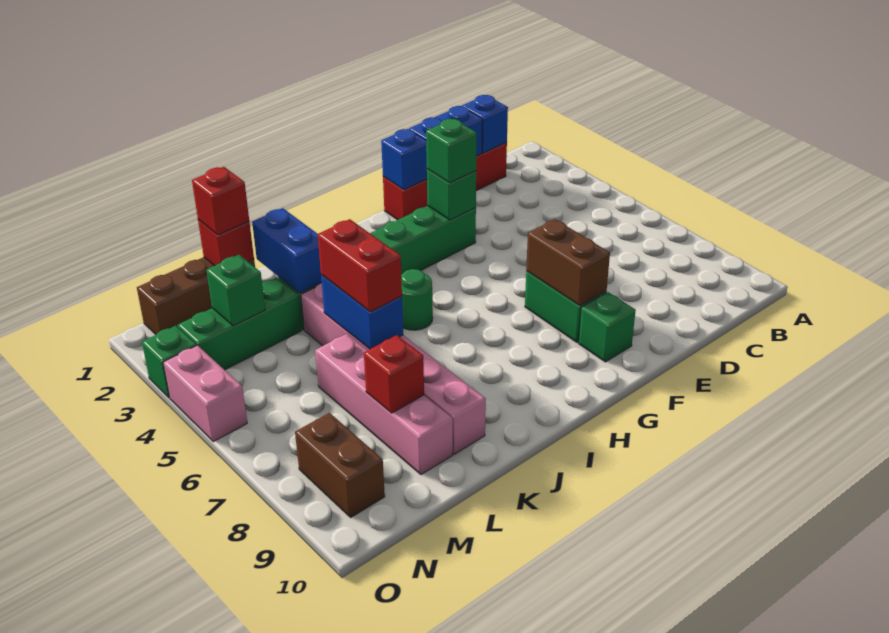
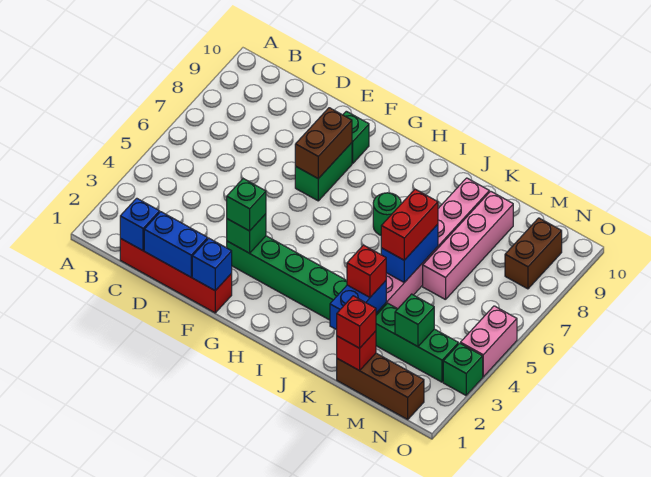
green round brick I5 level 1 -> green round brick I7 level 1
red brick L8 level 2 -> red brick K3 level 3

